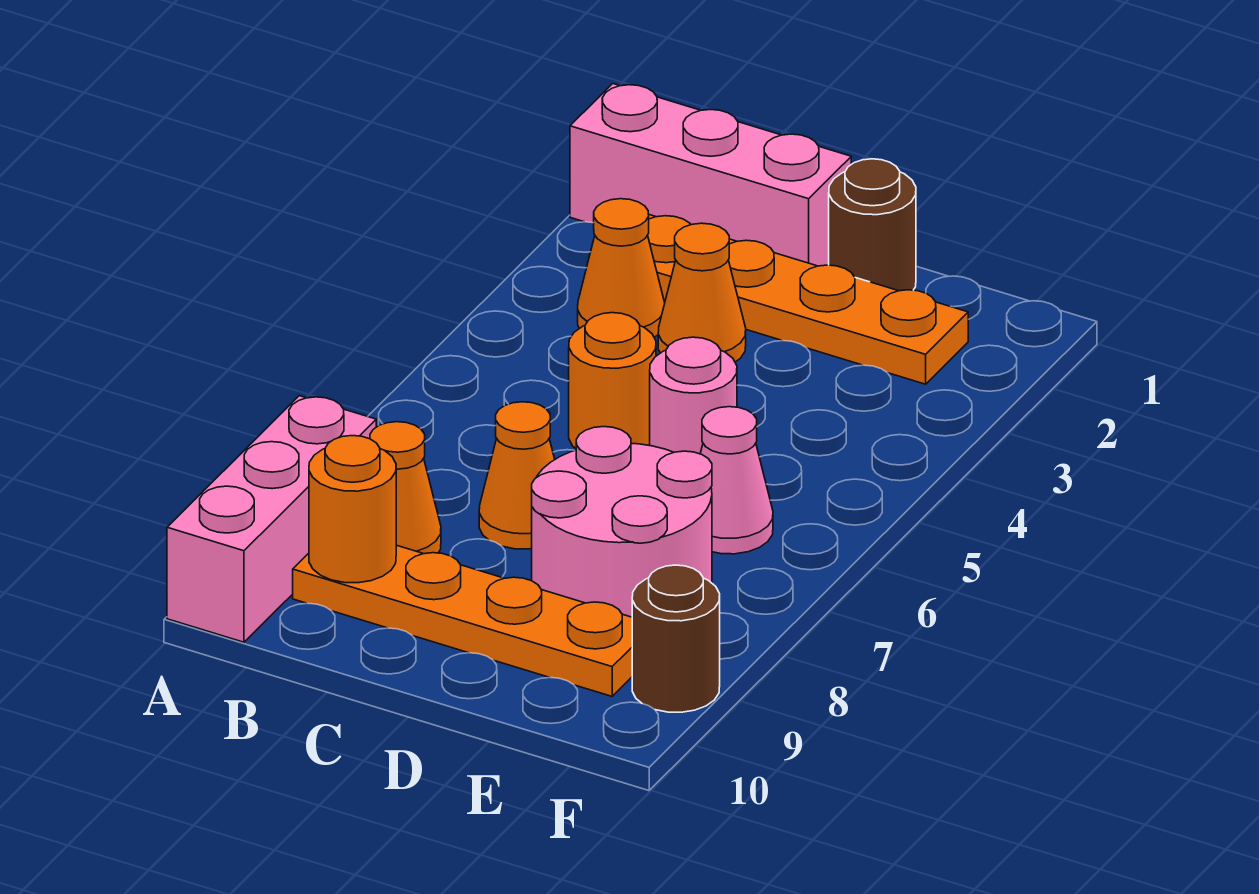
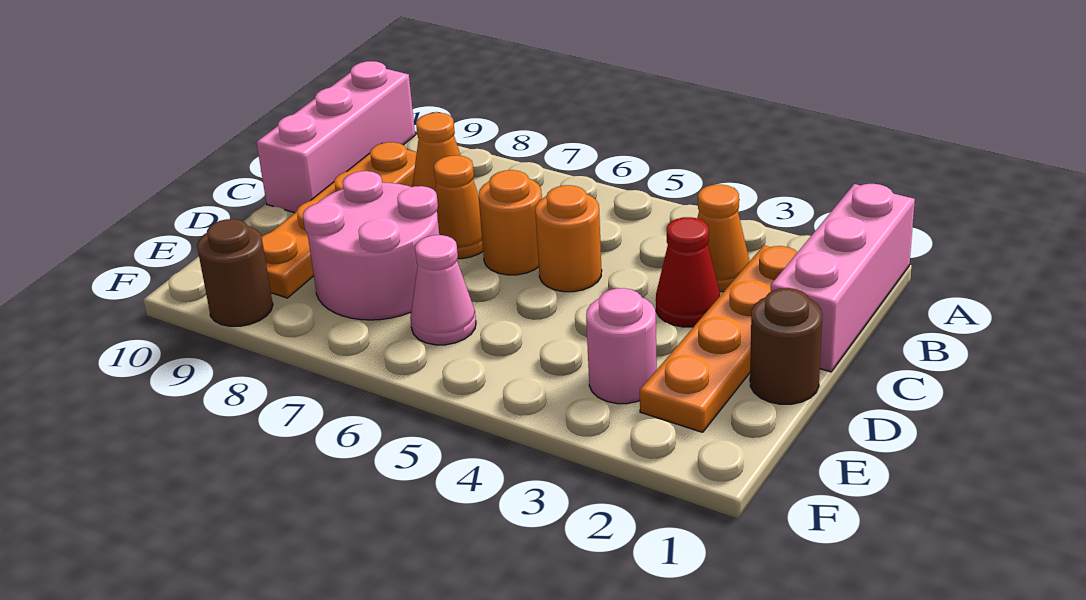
pink brick A8:A10 level 1 -> pink brick A10:C10 level 1
orange round brick B9 level 2 -> orange round brick C6 level 1
orange cone C3 level 1 -> red cone C3 level 1
pink round brick D5 level 1 -> pink round brick E3 level 1

